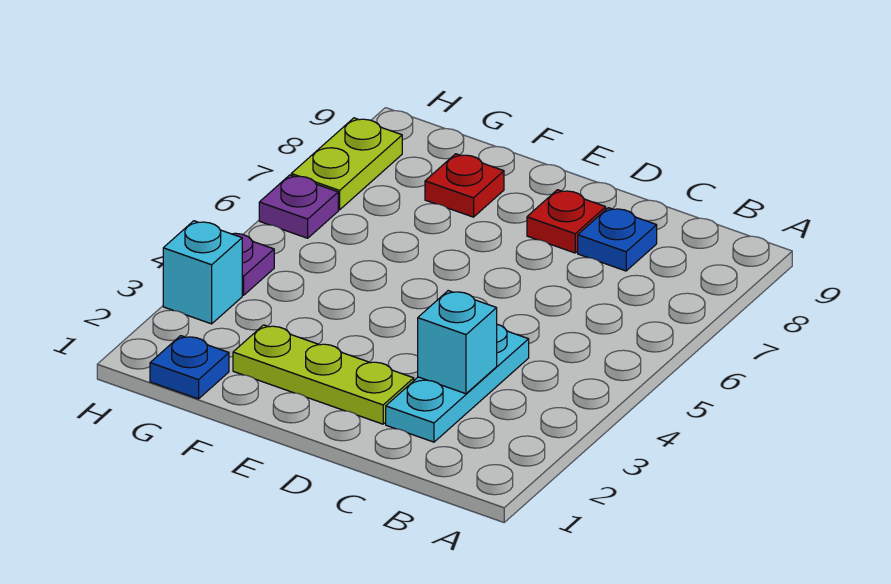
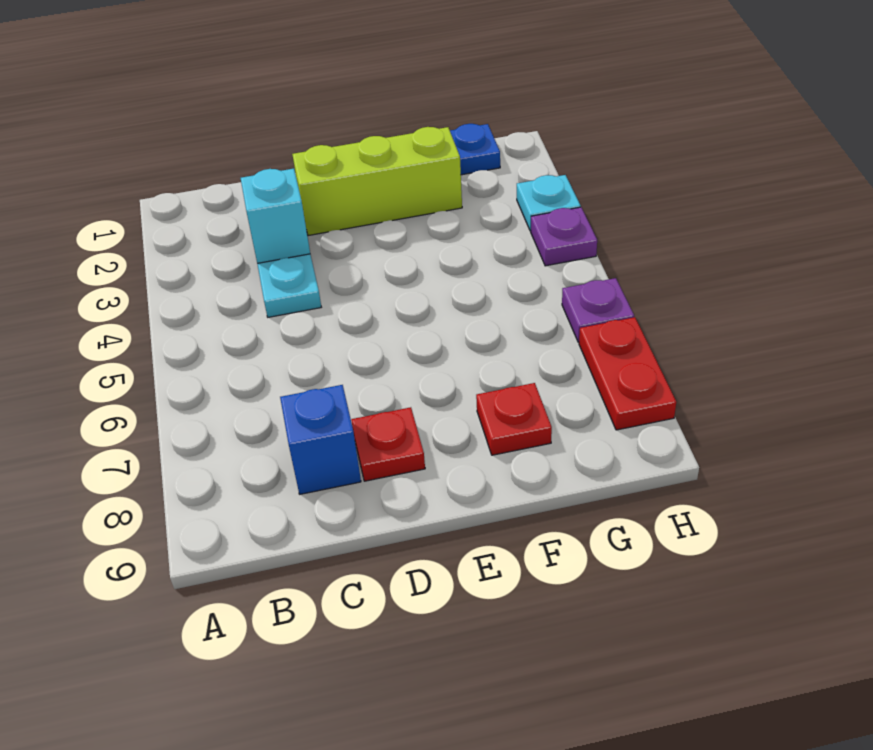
blue plate C8 level 1 -> blue brick C8 level 1
lime plate D2:F2 level 1 -> lime brick D2:F2 level 1
cyan brick H3 level 1 -> cyan plate H3 level 1
lime plate H7:H8 level 1 -> red plate H7:H8 level 1

